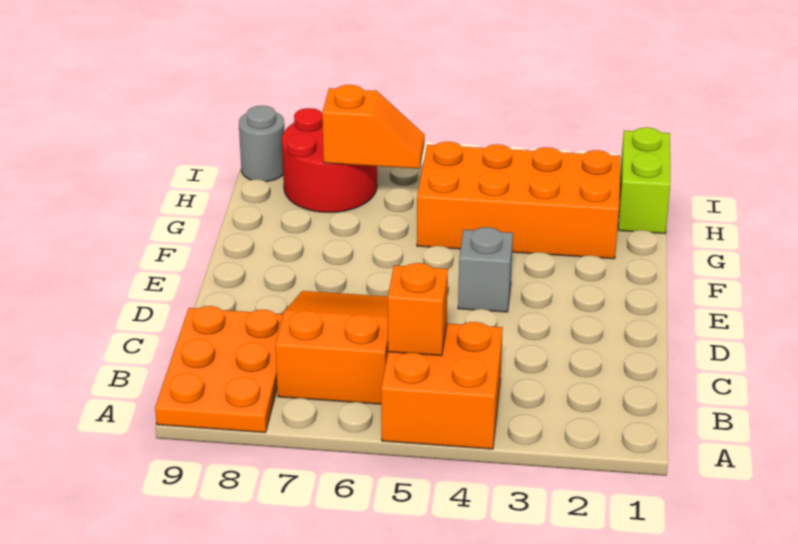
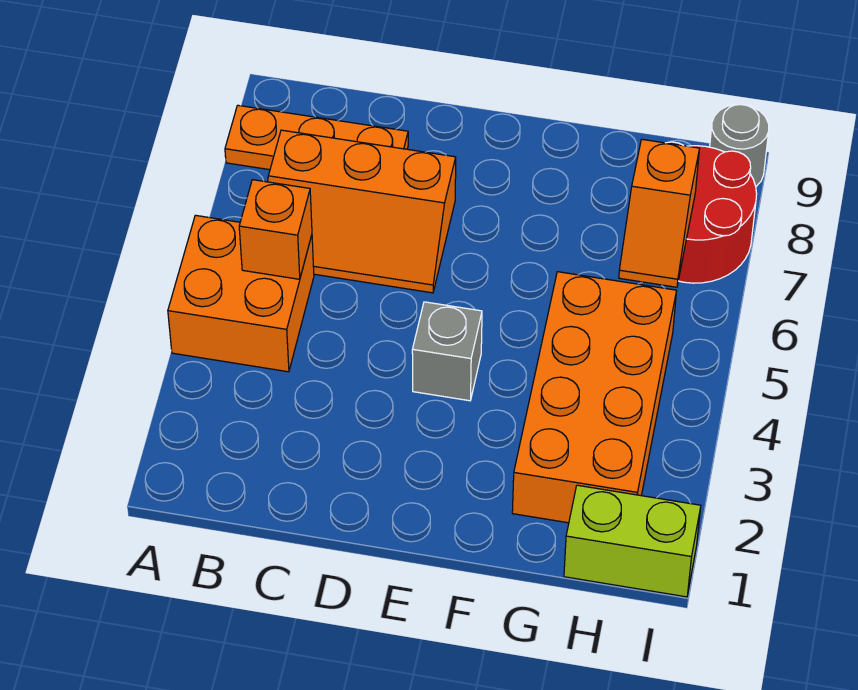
orange plate A8:C9 level 1 -> orange plate A8:C8 level 1
orange slope B6:D7 level 1 top B -> orange slope B6:D7 level 1 top 7

